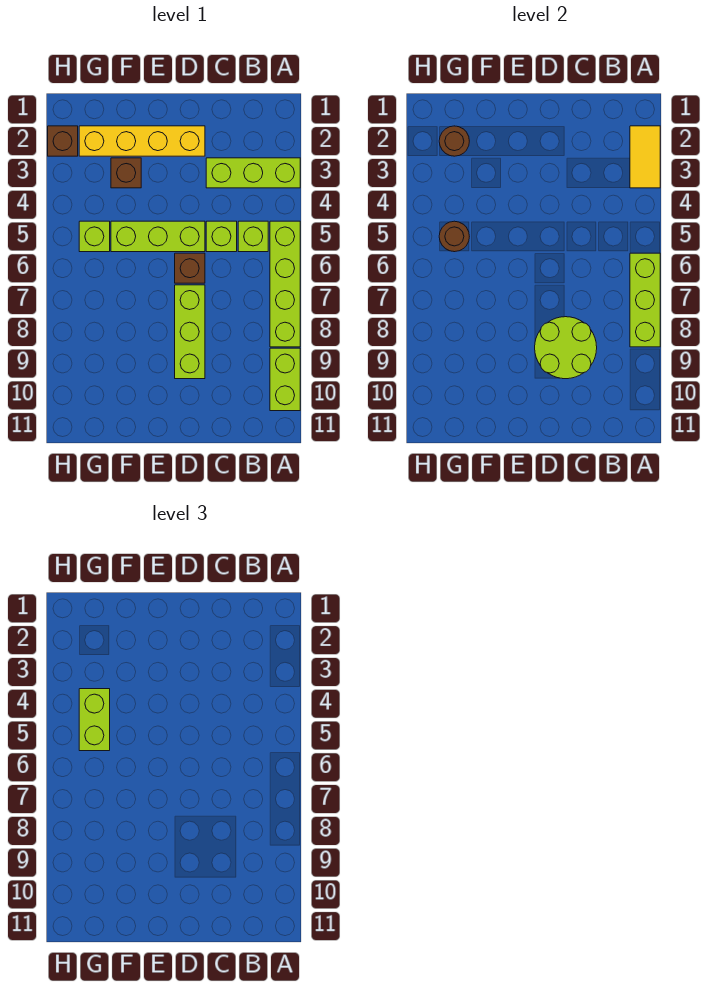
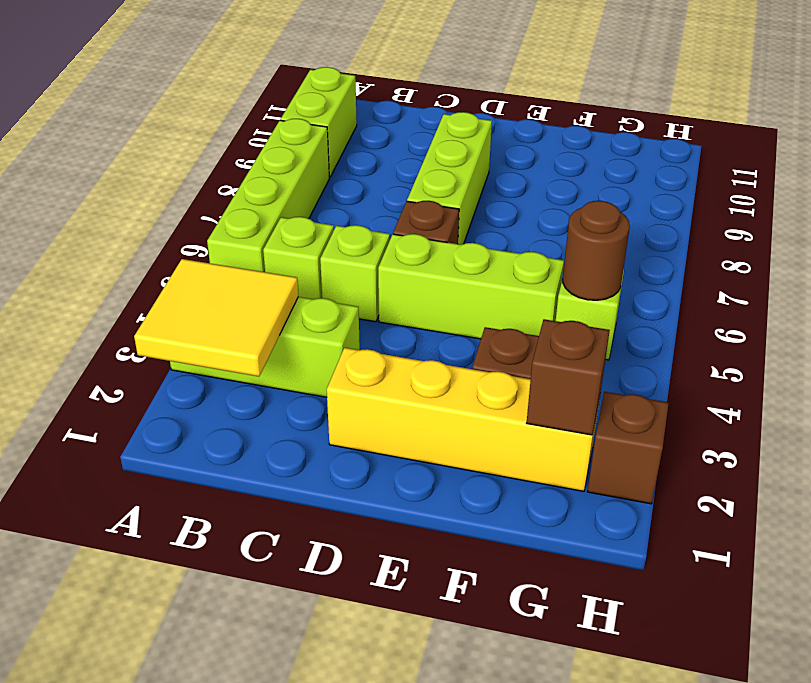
yellow tile A2:A3 level 2 -> yellow tile A2:B3 level 2
lime brick A6:A8 level 2 -> none
lime round brick C8:D9 level 2 -> none
brown round brick G2 level 2 -> brown brick G2 level 2
lime brick G4:G5 level 3 -> none

